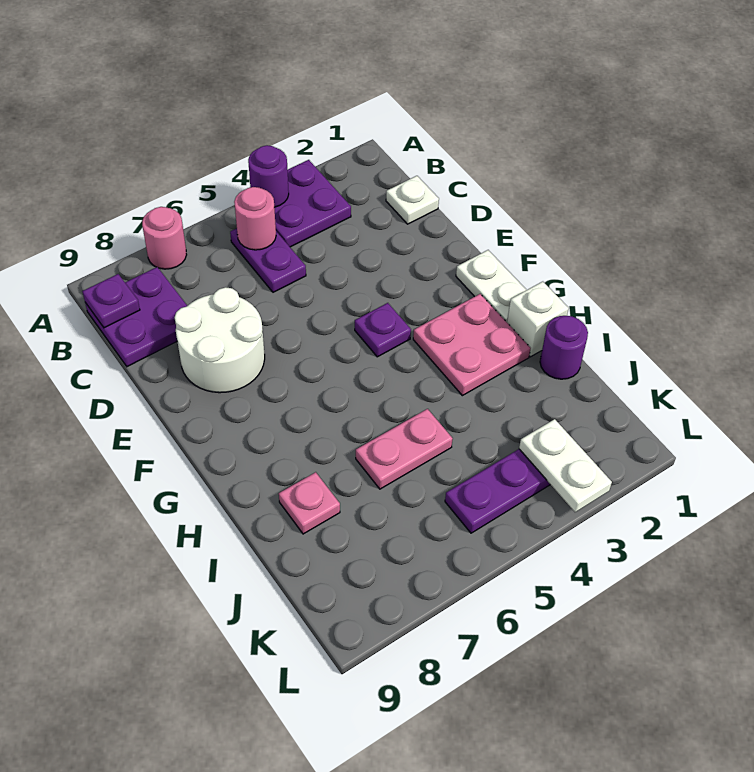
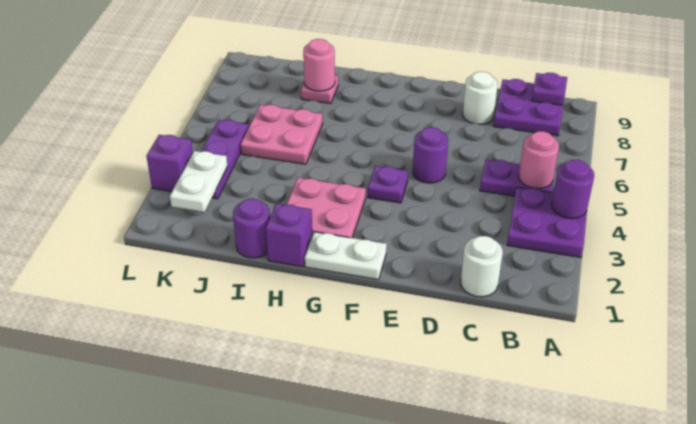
pink round brick A7 level 1 -> pink round brick I8 level 2
white plate C1 level 1 -> white round brick C1 level 1
white round brick D7:E8 level 1 -> white round brick D8 level 1
none -> purple round brick E5 level 1
white brick H1 level 1 -> purple brick H1 level 1
pink plate I5:I6 level 1 -> pink plate I5:J6 level 1
white plate K3:L3 level 2 -> white plate K2:K3 level 2
none -> purple brick L3 level 1

